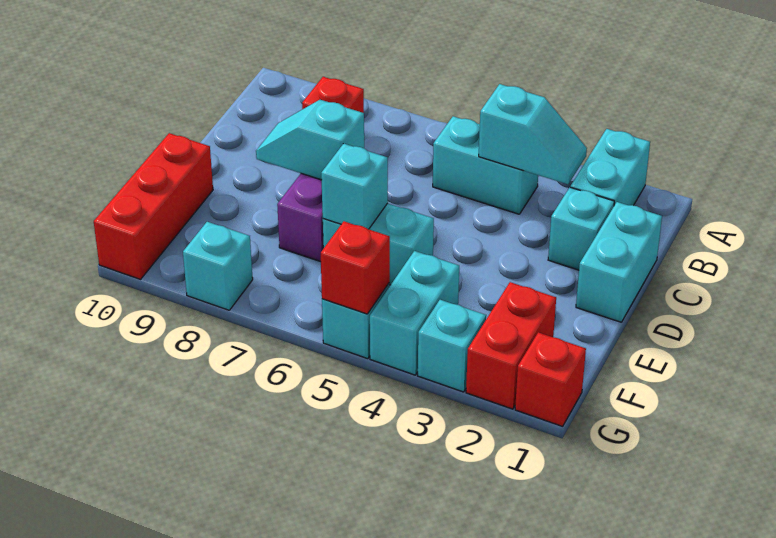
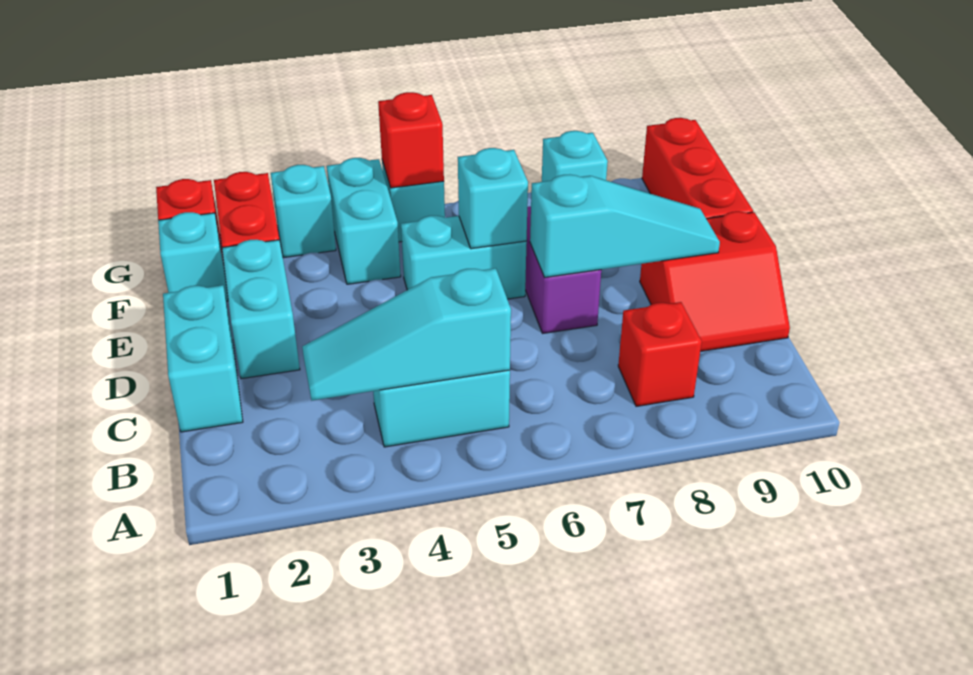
cyan brick A2:B2 level 1 -> cyan brick D2:E2 level 1
cyan slope B3:B4 level 2 top 4 -> cyan slope B3:B5 level 2 top 5
cyan brick C2 level 1 -> cyan brick F1 level 1
none -> red slope C9:D10 level 1 top D
cyan slope D7:D8 level 2 top 7 -> cyan slope D7:D9 level 2 top 7

